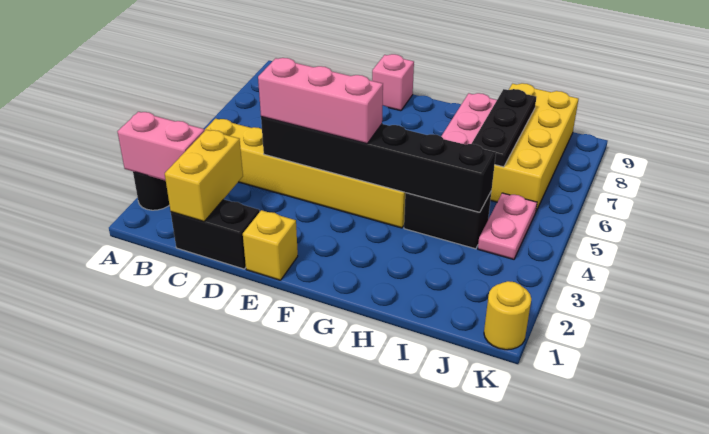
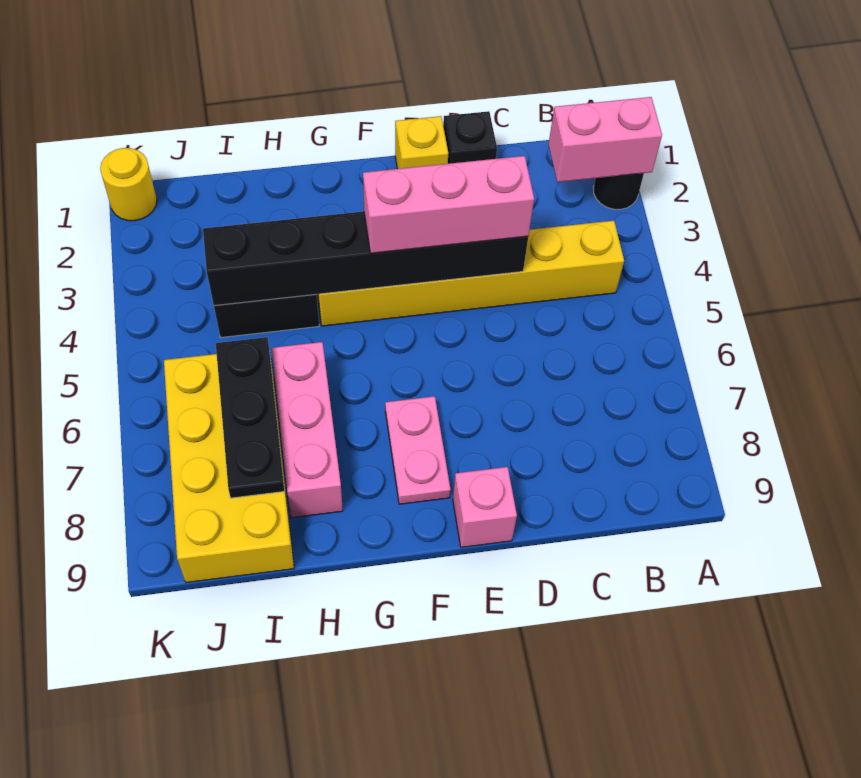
black brick C1:D1 level 1 -> black brick D1 level 1
yellow brick C1:C2 level 2 -> none
pink plate J4:J5 level 1 -> pink plate F7:F8 level 1

